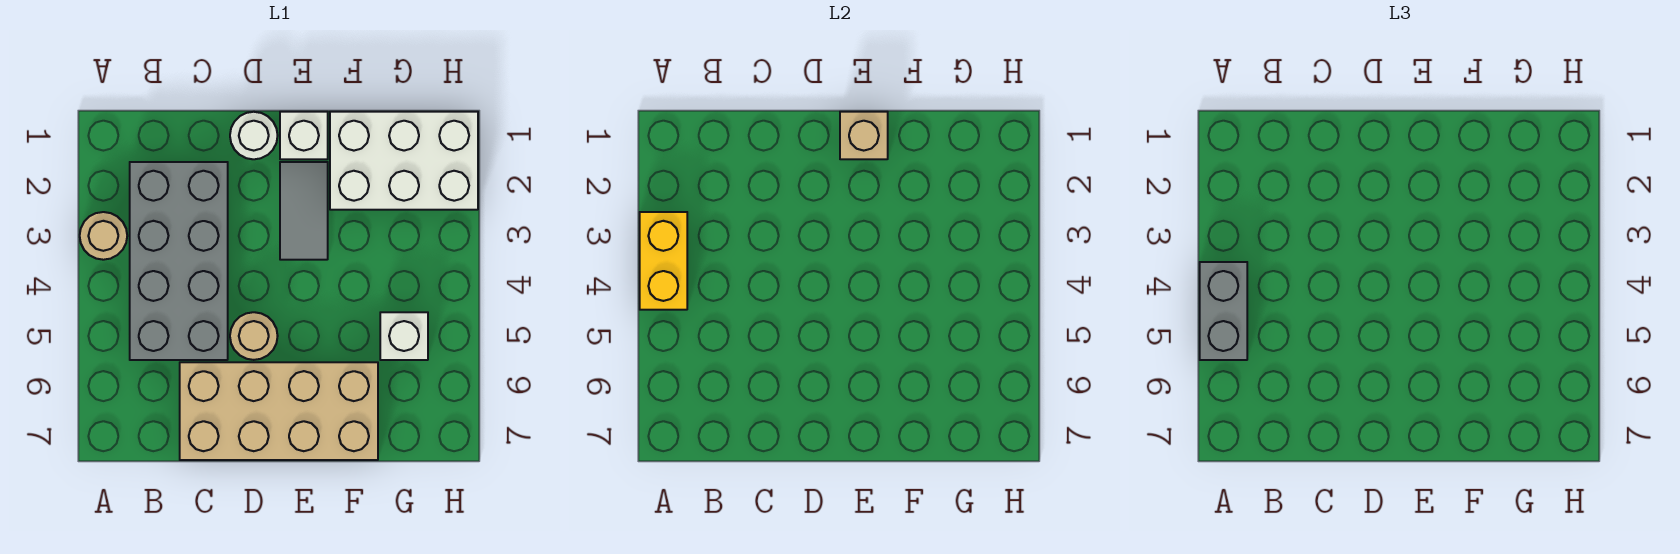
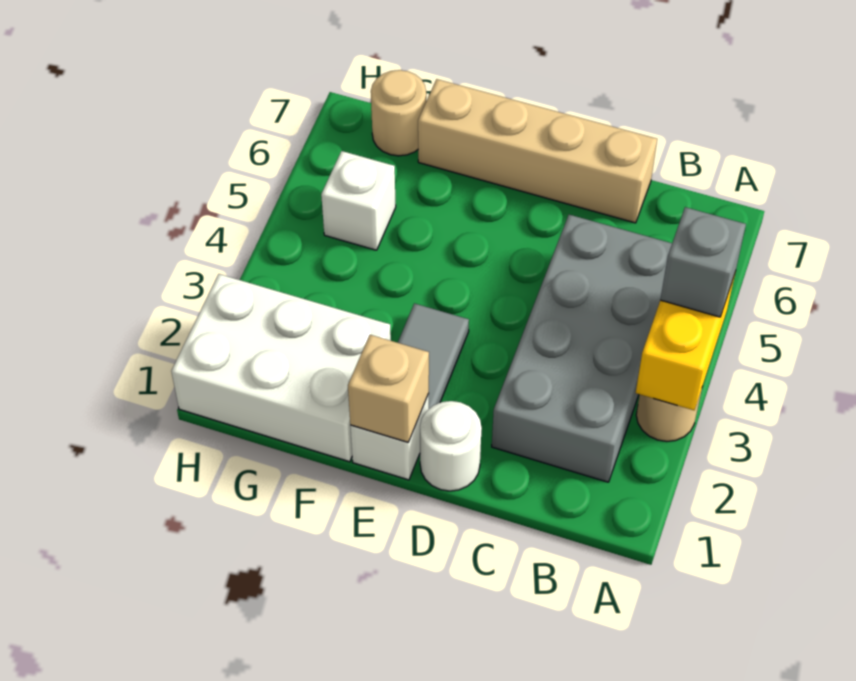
grey brick A4:A5 level 3 -> grey brick A4 level 3
tan brick C6:F7 level 1 -> tan brick C7:F7 level 1
tan round brick D5 level 1 -> tan round brick G7 level 1

